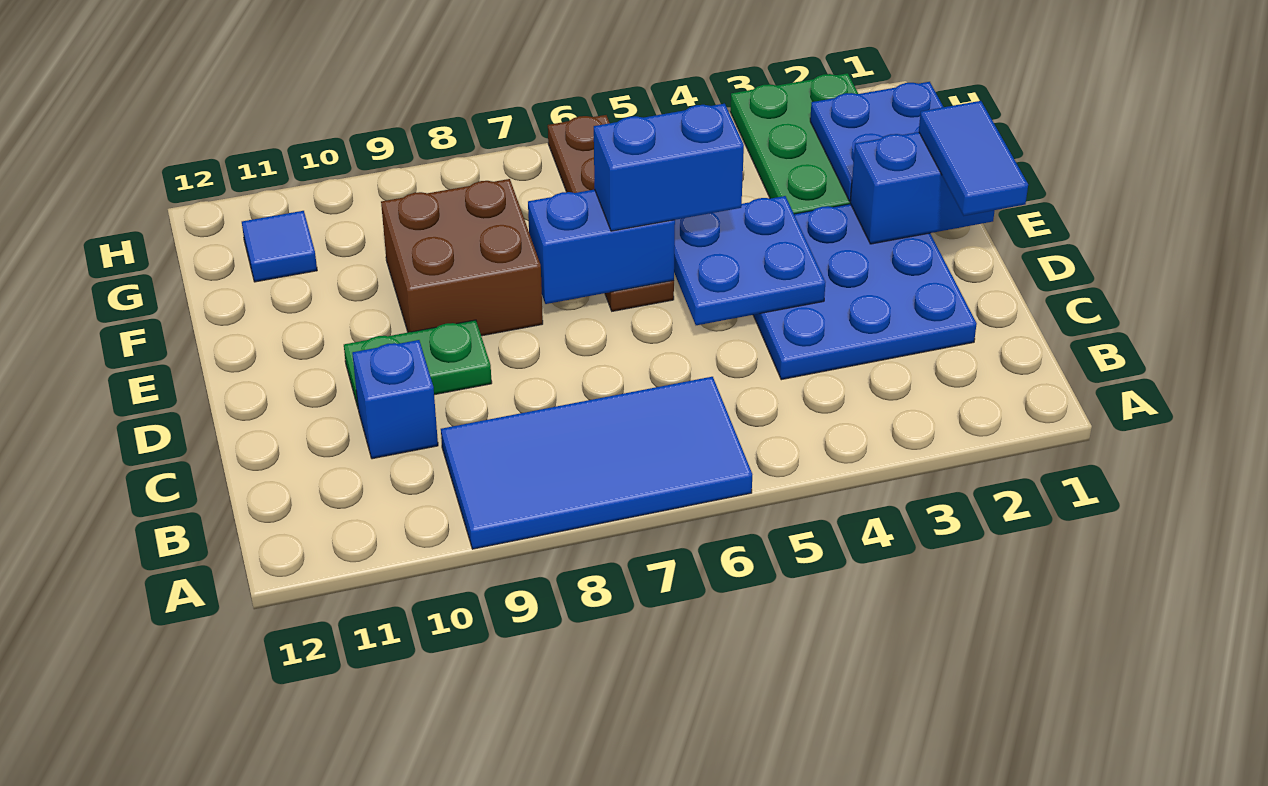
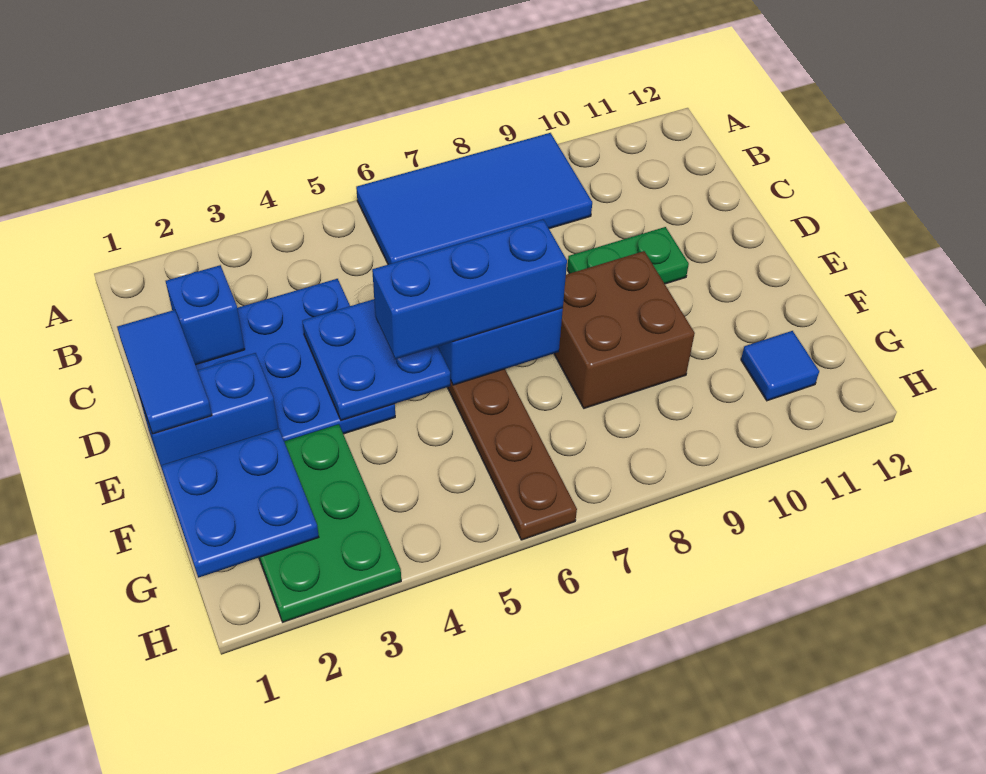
blue brick C10 level 1 -> blue brick C2 level 2
blue brick E5:E6 level 3 -> blue brick E5:E7 level 3

